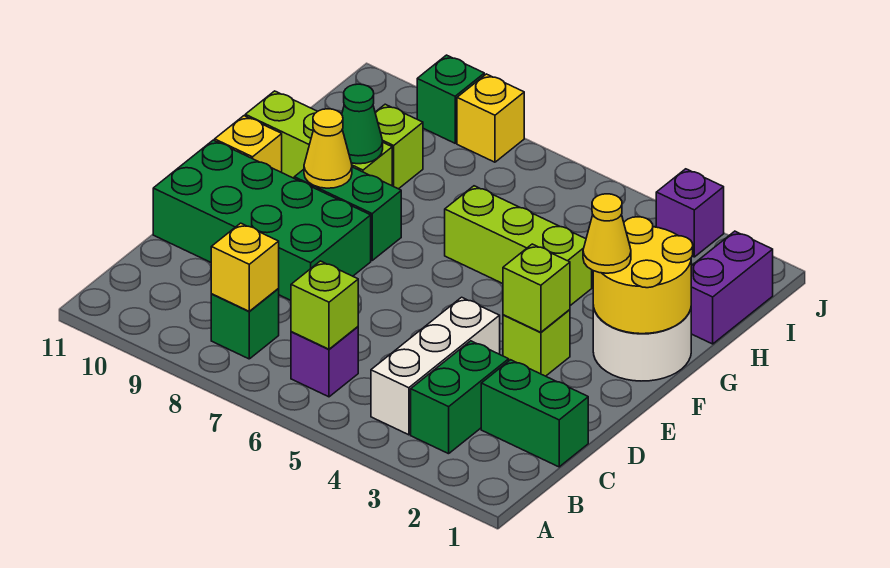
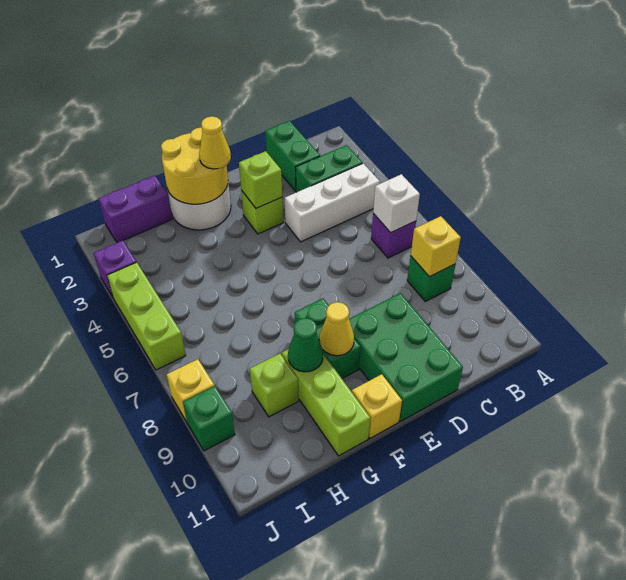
lime brick B6 level 2 -> white brick B6 level 2
green brick D8:E11 level 1 -> green brick D9:E11 level 1
lime brick G4:G6 level 1 -> lime brick J4:J6 level 1

